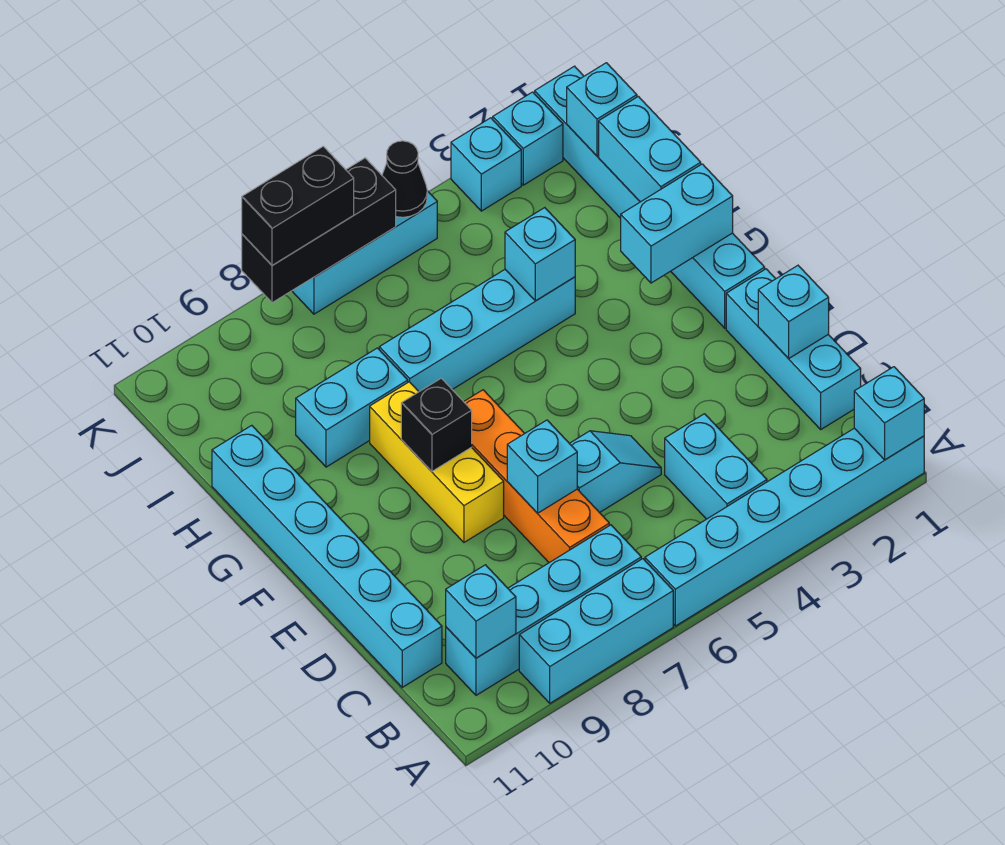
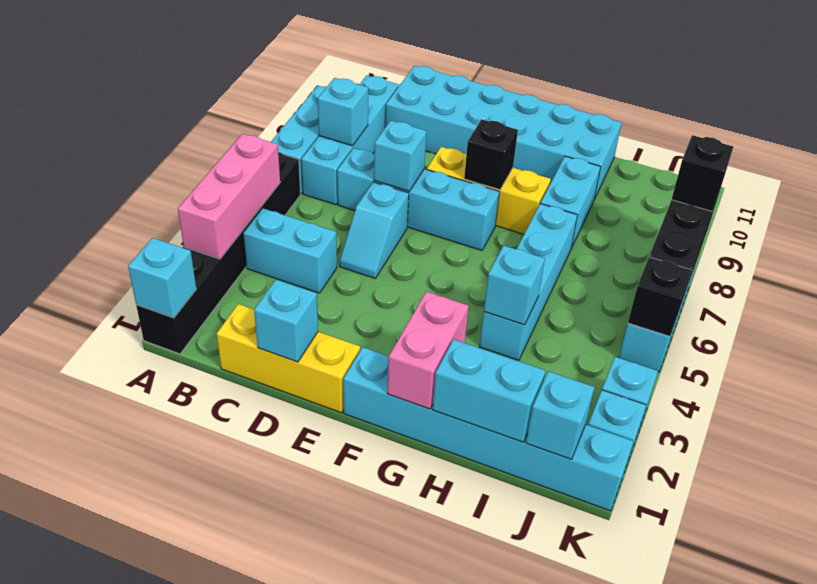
cyan brick A1:A6 level 1 -> black brick A1:A6 level 1
none -> pink brick A3:A5 level 2
cyan brick B10 level 2 -> cyan brick B8 level 2
cyan brick C1:E1 level 1 -> yellow brick C1:E1 level 1
orange brick C7:F7 level 1 -> cyan brick C7:F7 level 1
cyan brick C11:H11 level 1 -> cyan brick C10:H11 level 1
cyan brick G1:G2 level 2 -> pink brick G1:G2 level 2
black cone K5 level 2 -> black brick K5 level 2
black brick K7:K8 level 3 -> black brick K8 level 3

